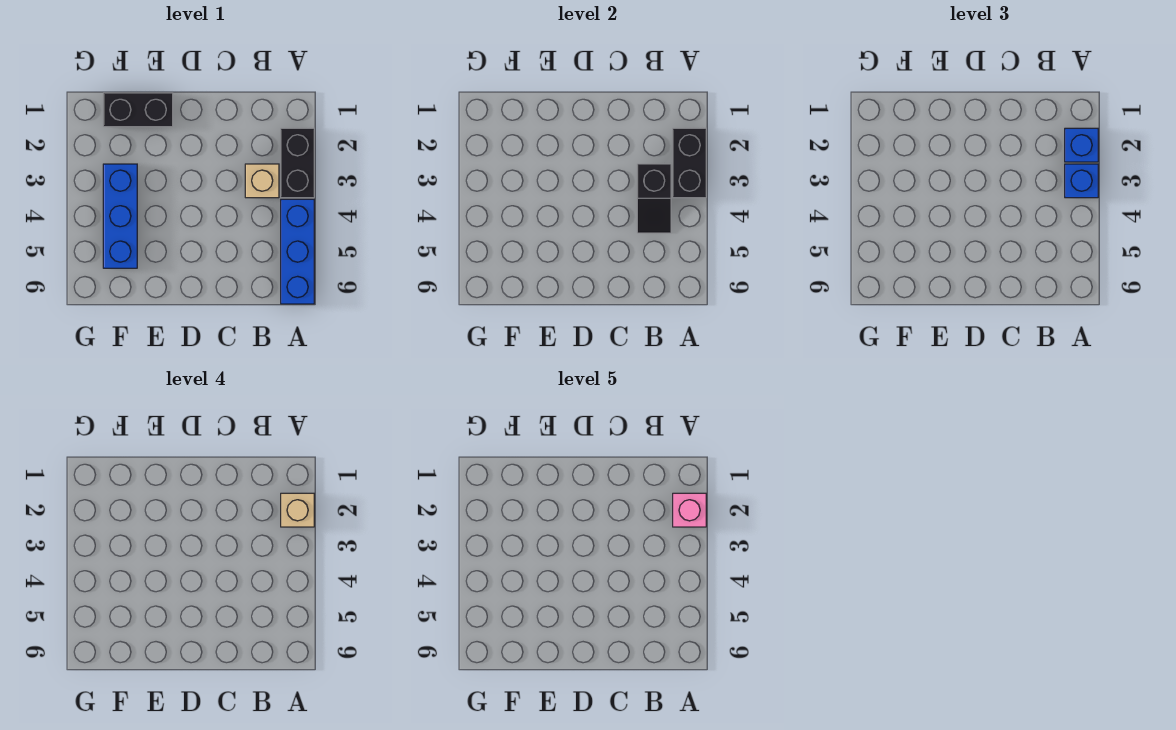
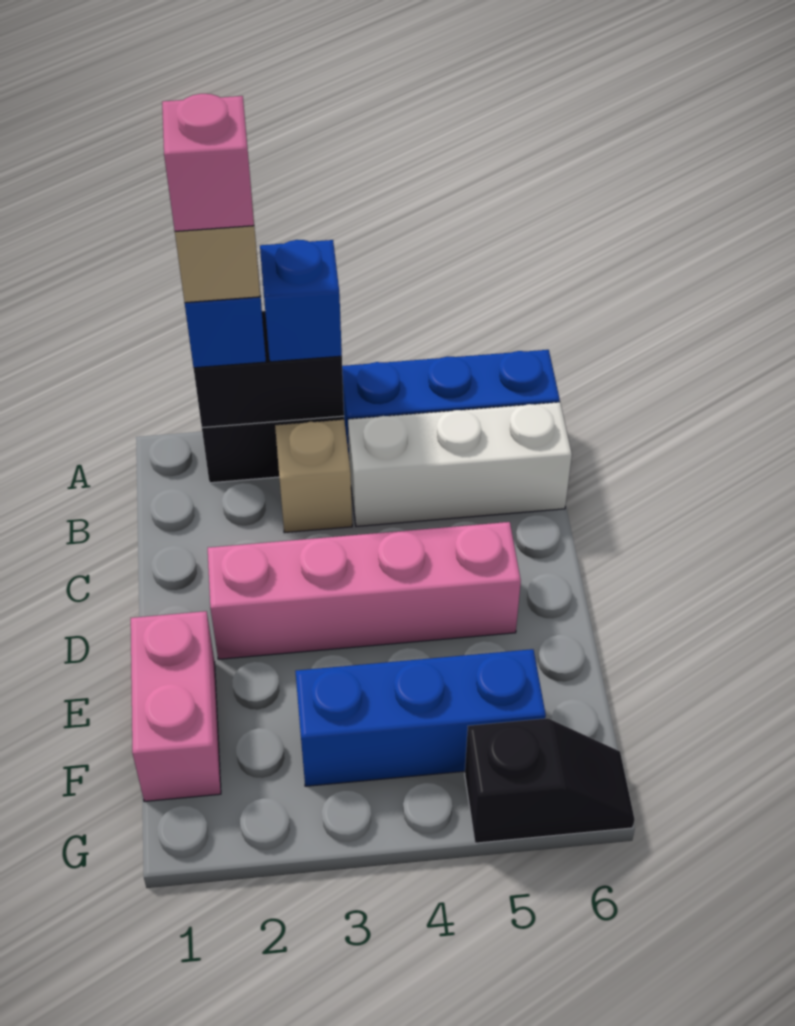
black slope B3:B4 level 2 top 3 -> black slope G5:G6 level 1 top 5
none -> white brick B4:B6 level 1
none -> pink brick D2:D5 level 1
black brick E1:F1 level 1 -> pink brick E1:F1 level 1

